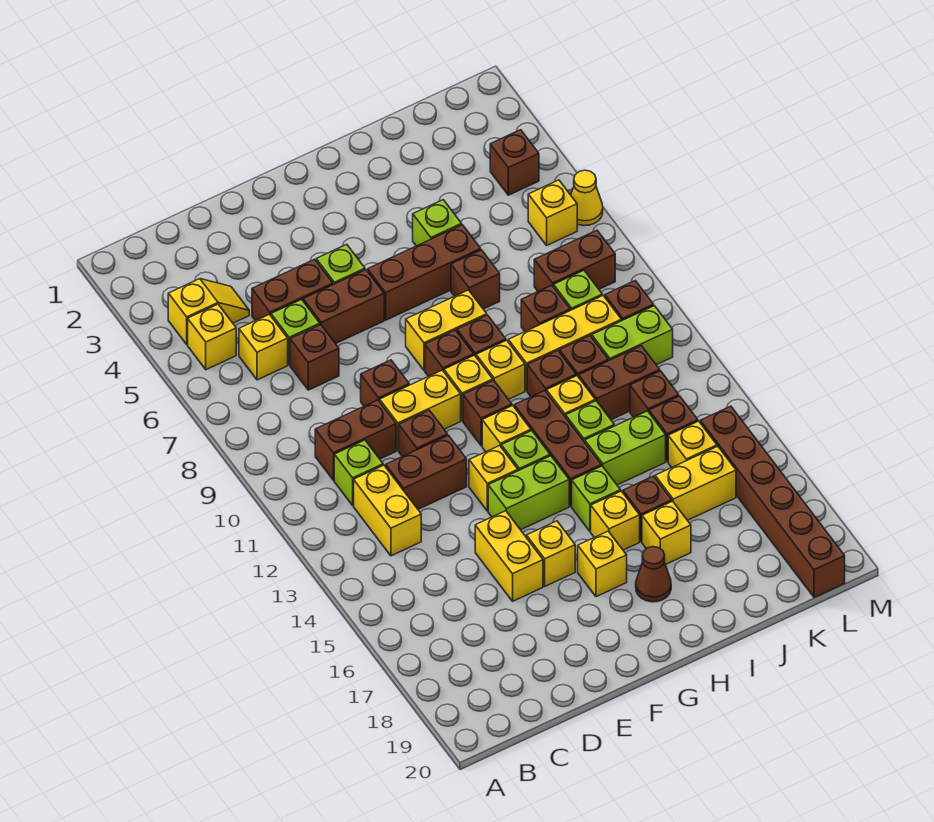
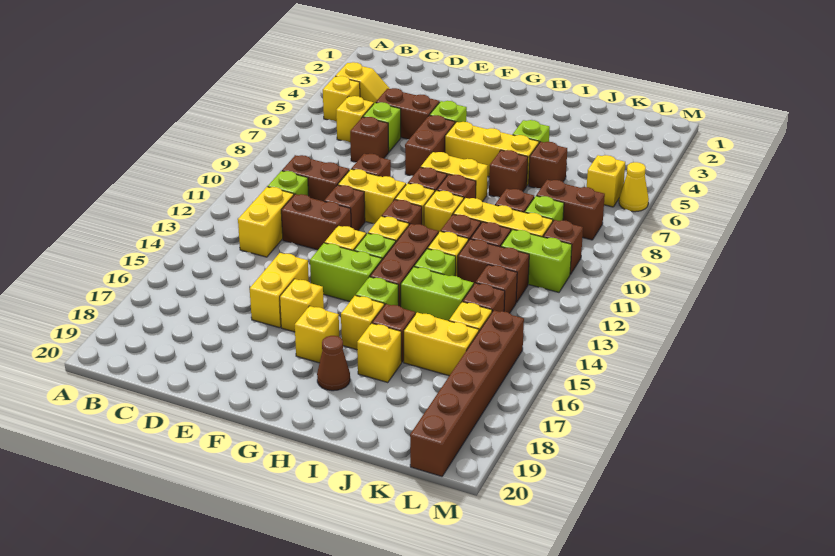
brown brick E6:F6 level 1 -> brown brick F6:F7 level 1
brown brick G6:I6 level 1 -> yellow brick G6:I6 level 1
brown brick L4 level 1 -> brown brick J6 level 1

